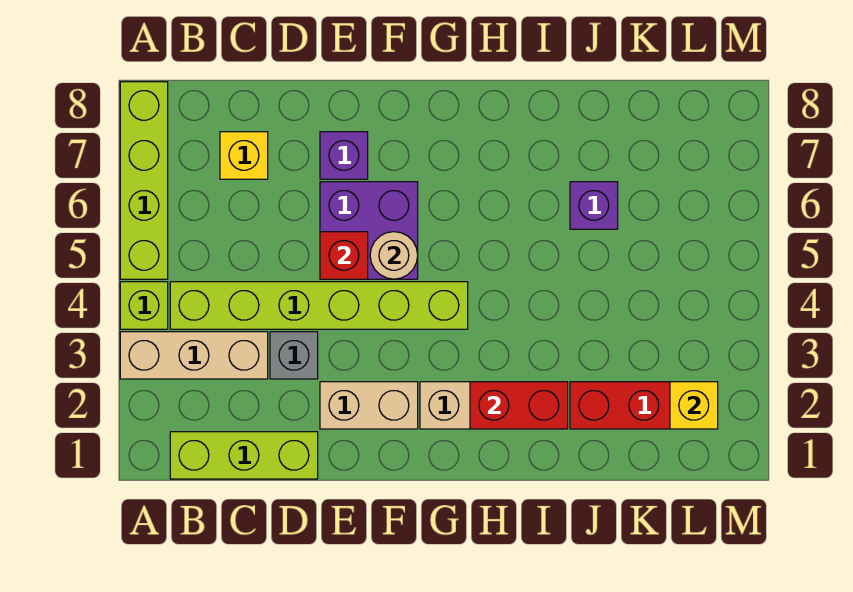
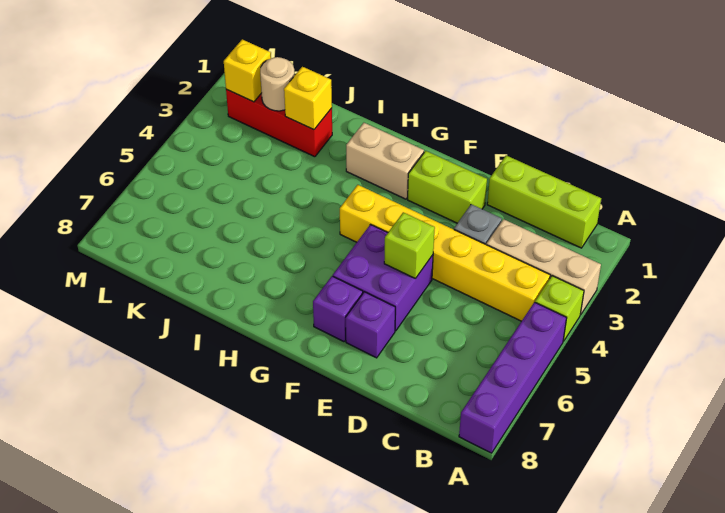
lime brick A5:A8 level 1 -> purple brick A5:A8 level 1
lime brick B4:G4 level 1 -> yellow brick B4:G4 level 1
yellow brick C7 level 1 -> yellow brick J2 level 2
tan brick E2:F2 level 1 -> lime brick E2:F2 level 1
red brick E5 level 2 -> lime brick E5 level 2
tan round brick F5 level 2 -> tan round brick K2 level 2
red brick H2:I2 level 2 -> none
purple brick J6 level 1 -> purple brick F7 level 1

